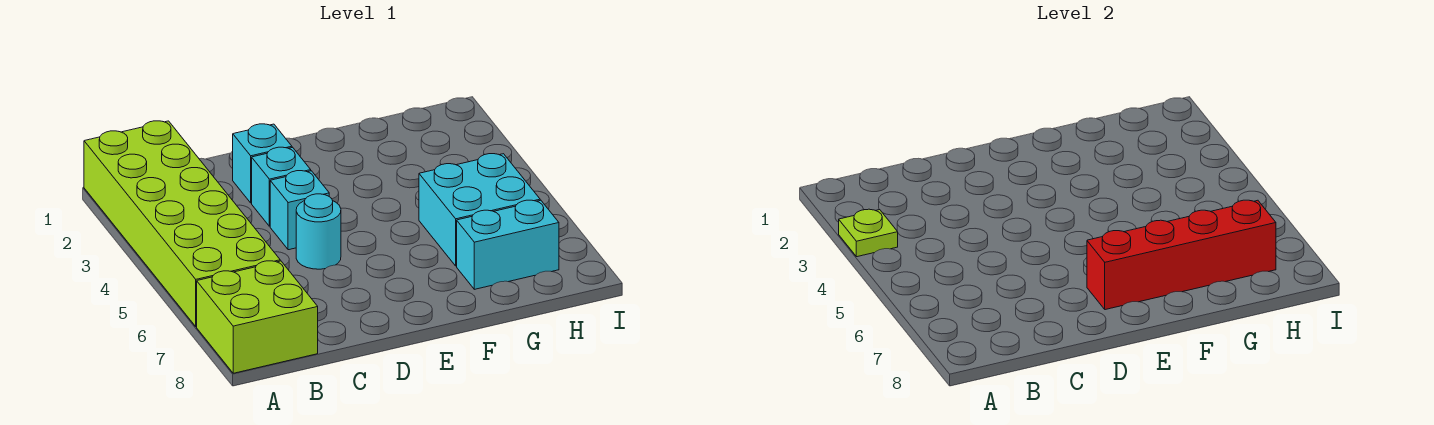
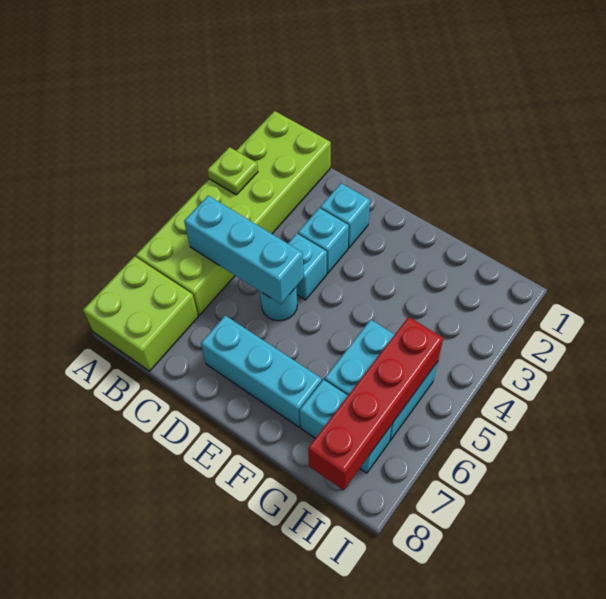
none -> cyan brick B5:D5 level 2
none -> cyan brick D7:F7 level 1
red brick E7:H7 level 2 -> red brick H5:H8 level 2

